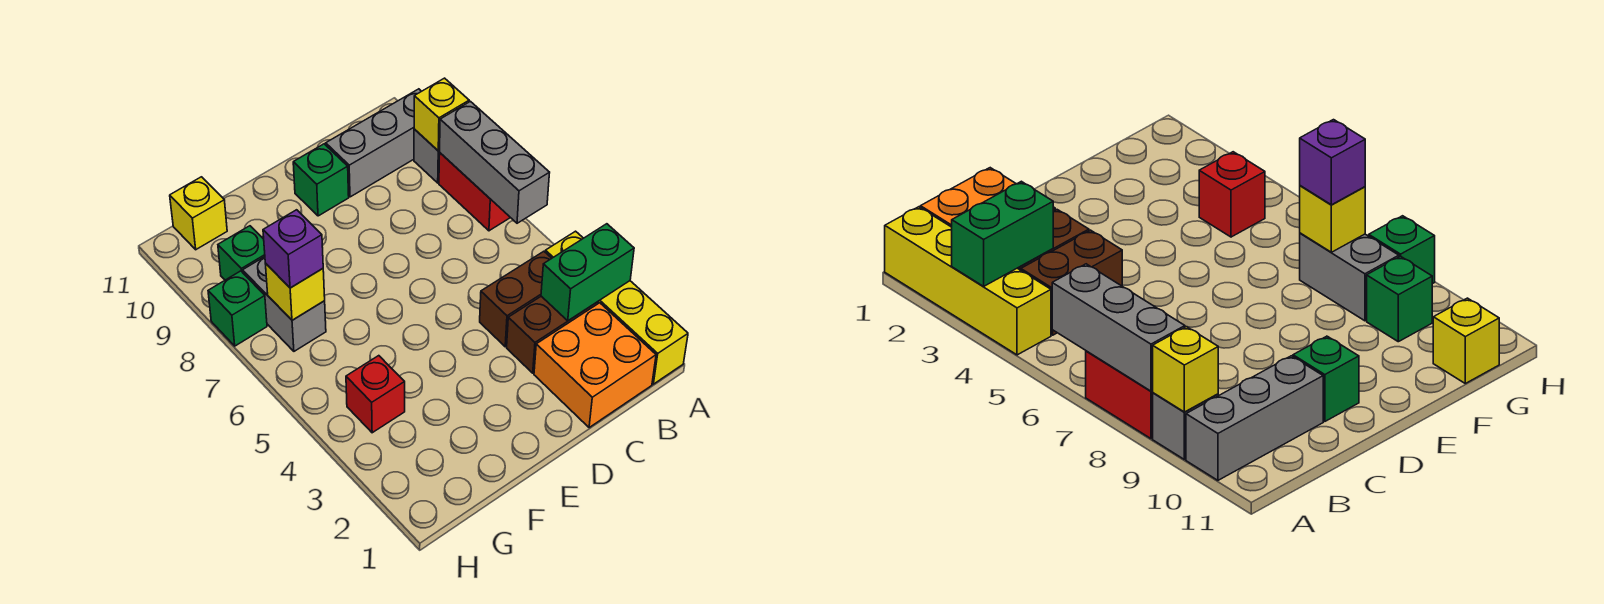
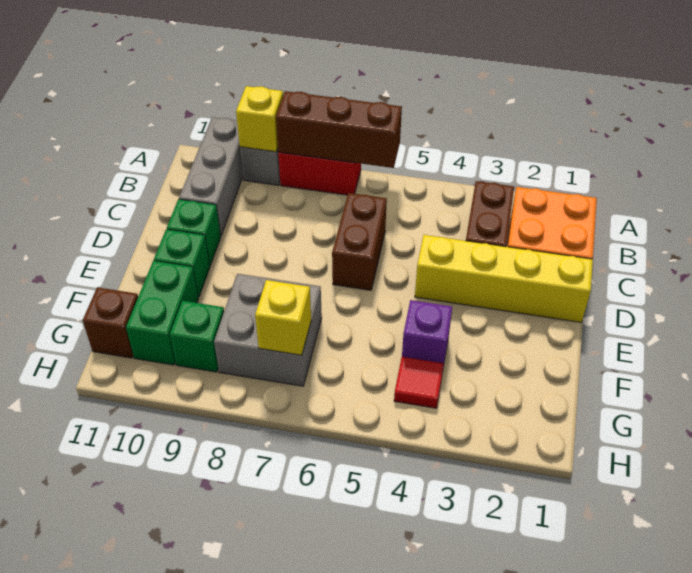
yellow brick A1:A4 level 1 -> yellow brick D1:D4 level 1
green brick A3:B3 level 2 -> green brick F10:G10 level 1
grey brick A6:A8 level 2 -> brown brick A6:A8 level 2
brown brick B4:C4 level 1 -> brown brick C6:D6 level 1
red brick G4 level 1 -> red tile G4 level 1
grey brick G7:G8 level 1 -> grey brick F7:G8 level 1
purple brick G7 level 3 -> purple brick F4 level 1
yellow brick G11 level 1 -> brown brick G11 level 1
green brick H8 level 1 -> green brick E10 level 1

